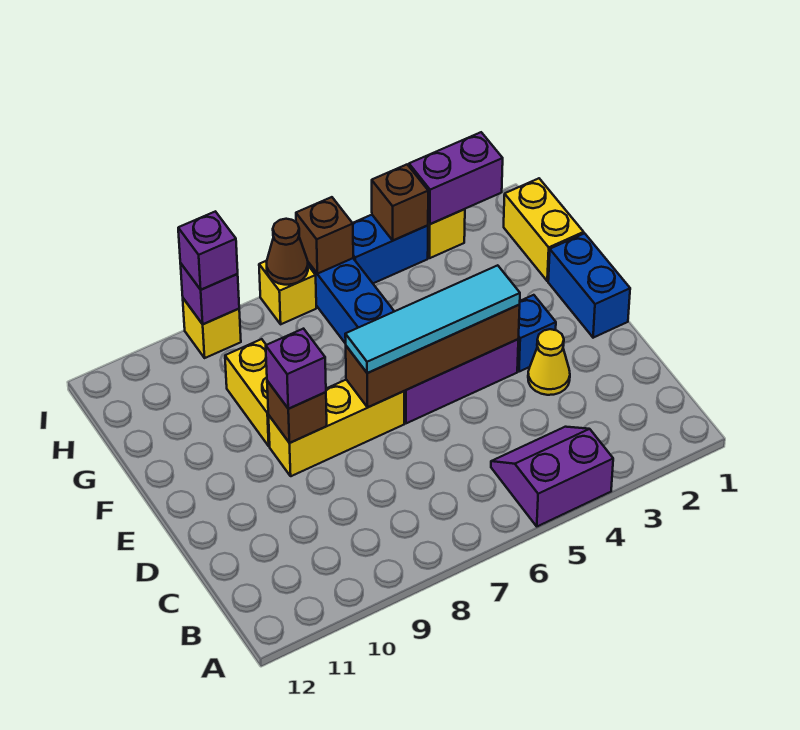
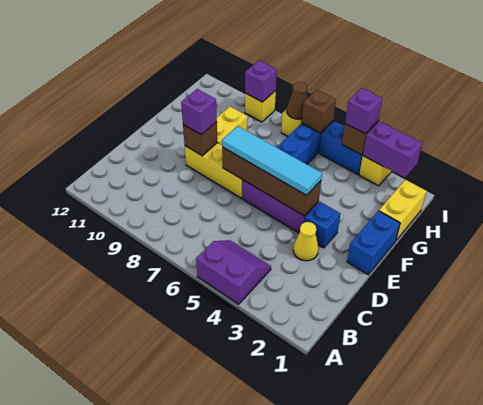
purple brick I9 level 3 -> purple brick I4 level 3

